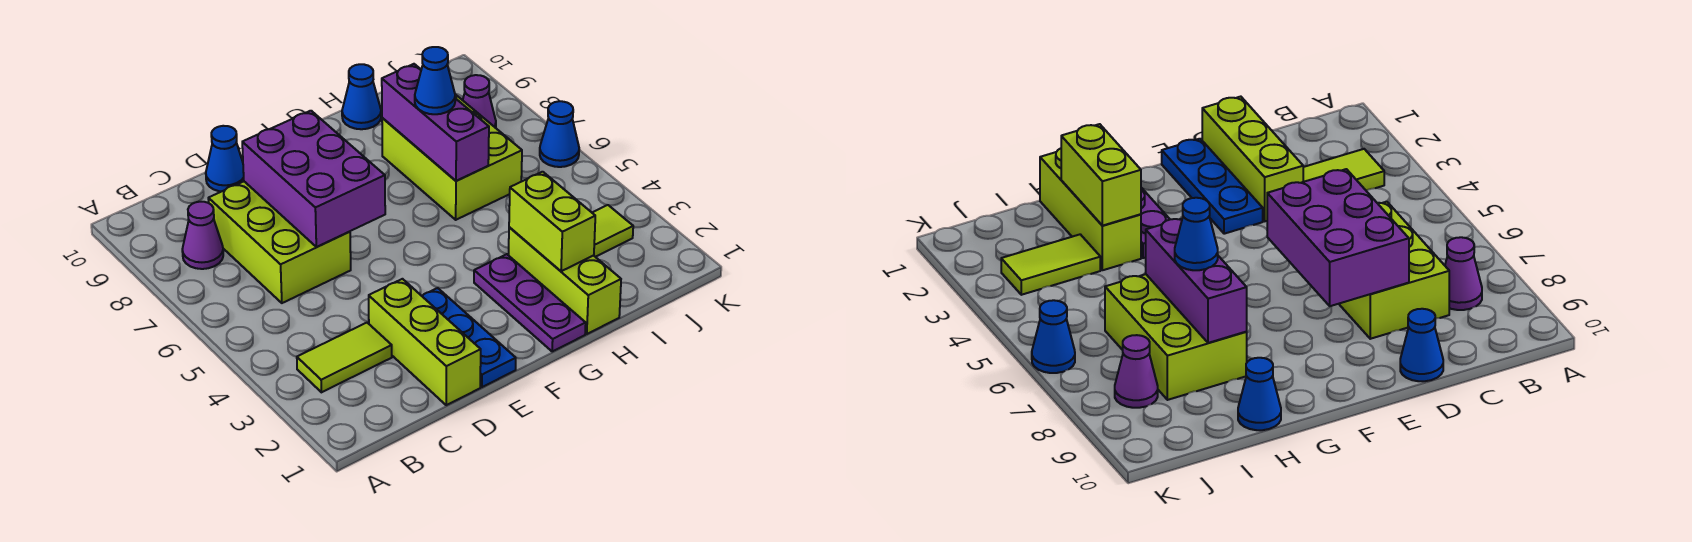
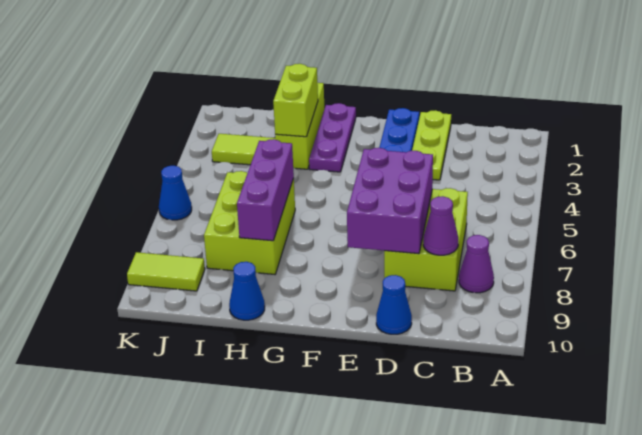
lime tile B3:C3 level 1 -> lime tile J9:K9 level 1
lime brick D1:D3 level 1 -> lime plate D1:D3 level 1
blue cone H7 level 3 -> none
purple cone J8 level 1 -> purple cone C8 level 2

